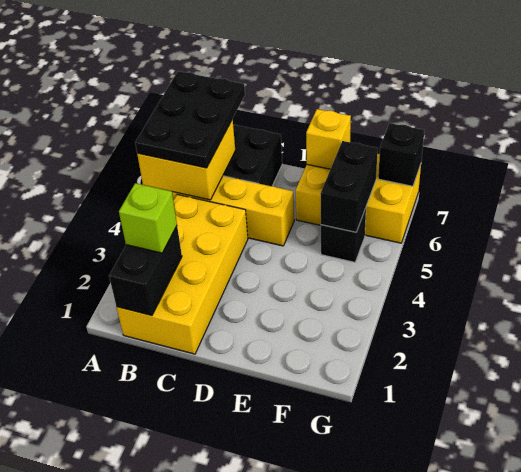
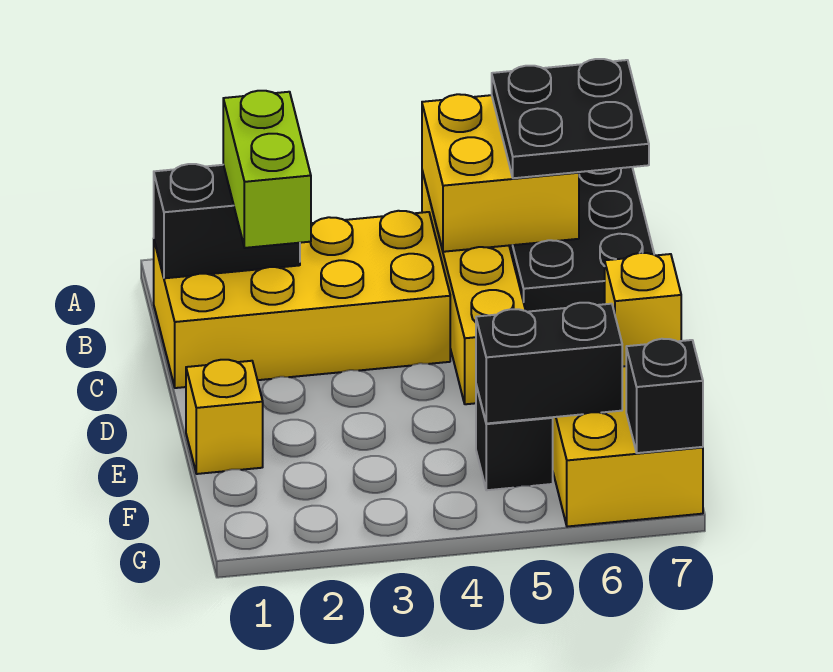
black plate A5:B7 level 3 -> black plate A6:B7 level 3
lime brick B2 level 3 -> lime brick B2:C2 level 3
none -> yellow brick E1 level 1

